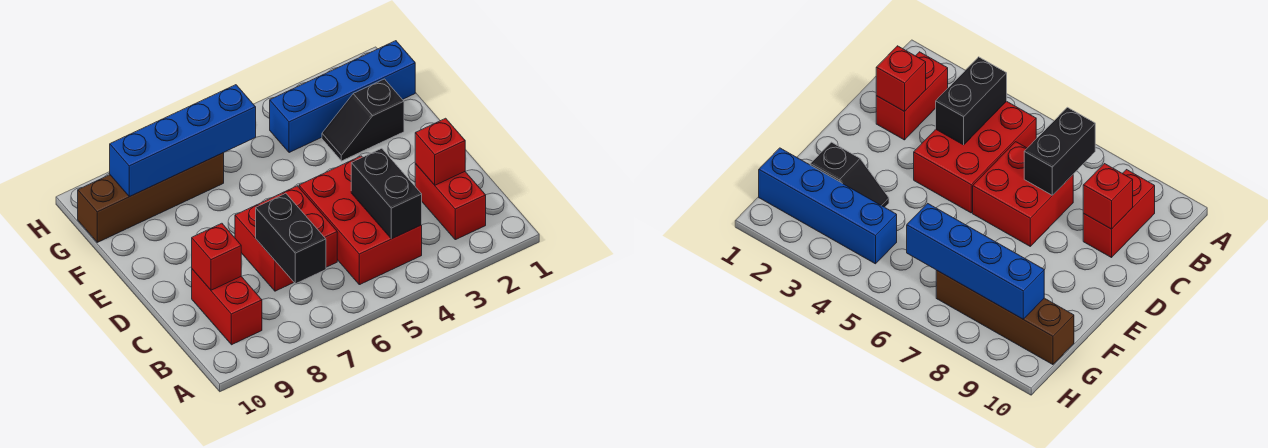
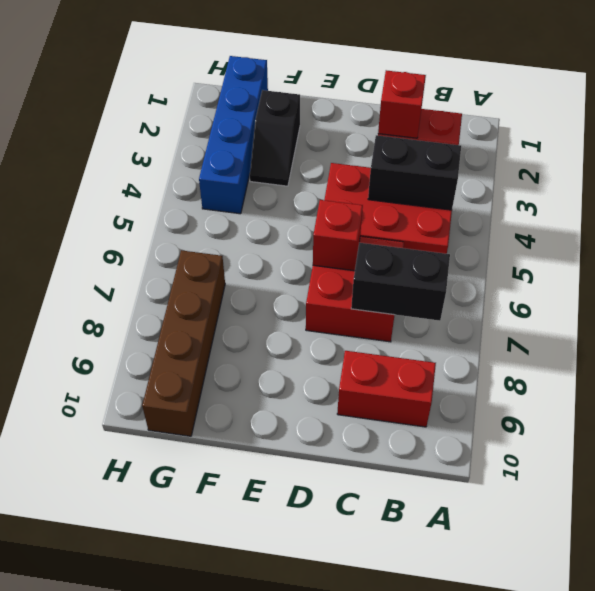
red brick C9 level 2 -> red brick D6 level 2
blue brick G6:G9 level 2 -> none

